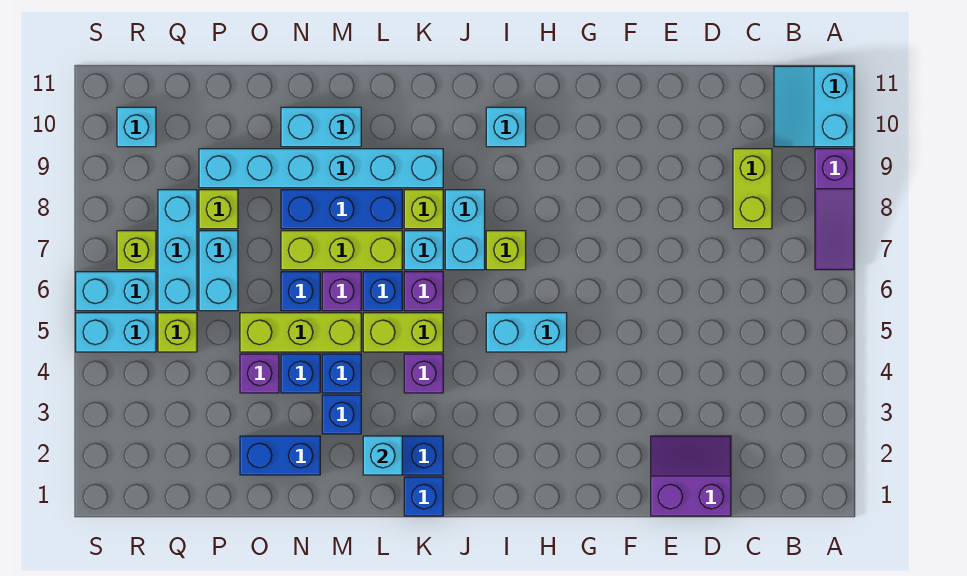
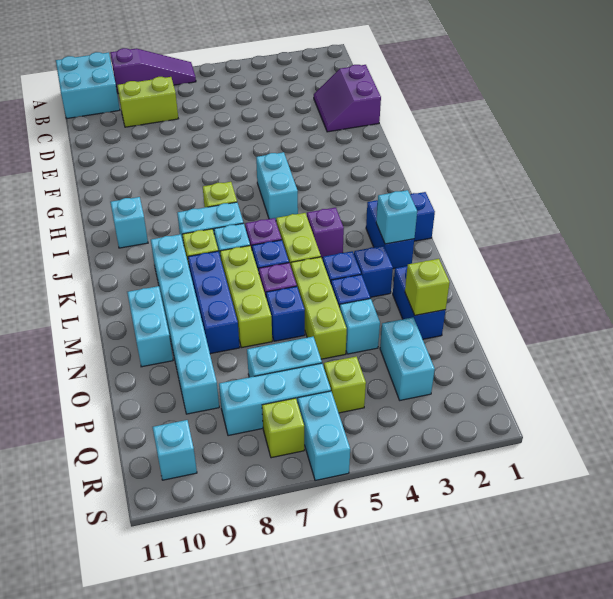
cyan slope A10:B11 level 1 top A -> cyan brick A10:B11 level 1
purple brick O4 level 1 -> cyan brick O4 level 1
lime brick P8 level 1 -> lime brick O2 level 2
cyan brick R5:S5 level 1 -> cyan brick P3:Q3 level 1

